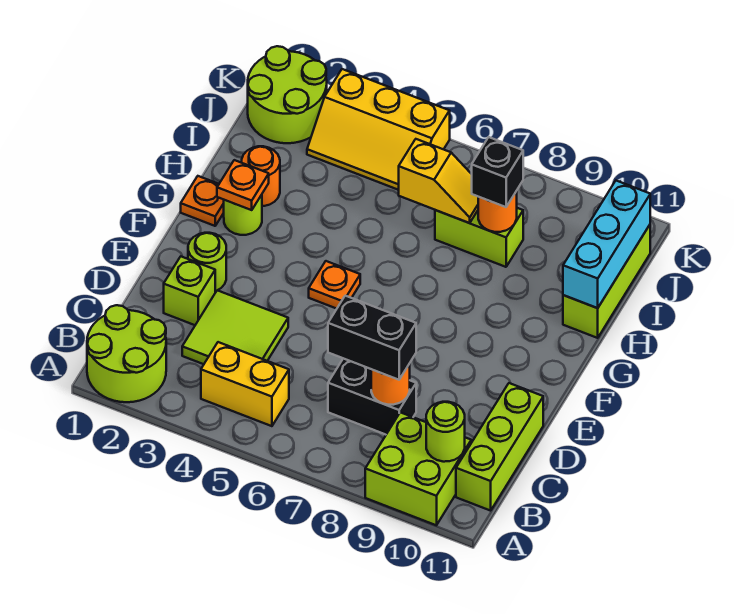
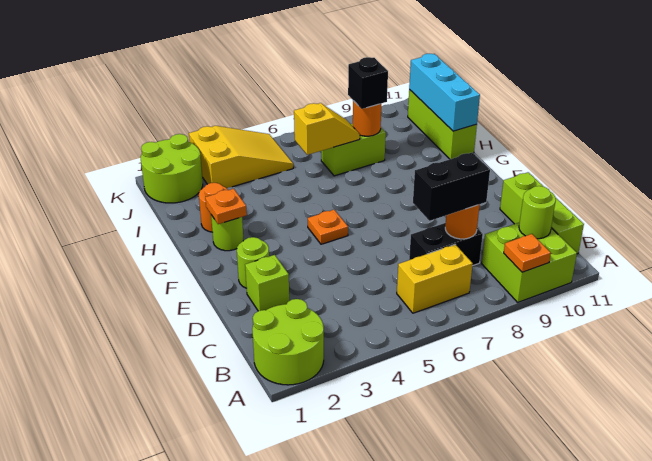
yellow brick B4:B5 level 1 -> yellow brick B6:B7 level 1
lime tile C3:D4 level 1 -> none
orange plate G1 level 1 -> orange plate A9 level 2
yellow slope J3:K5 level 1 top K -> yellow slope J3:K5 level 1 top 3

